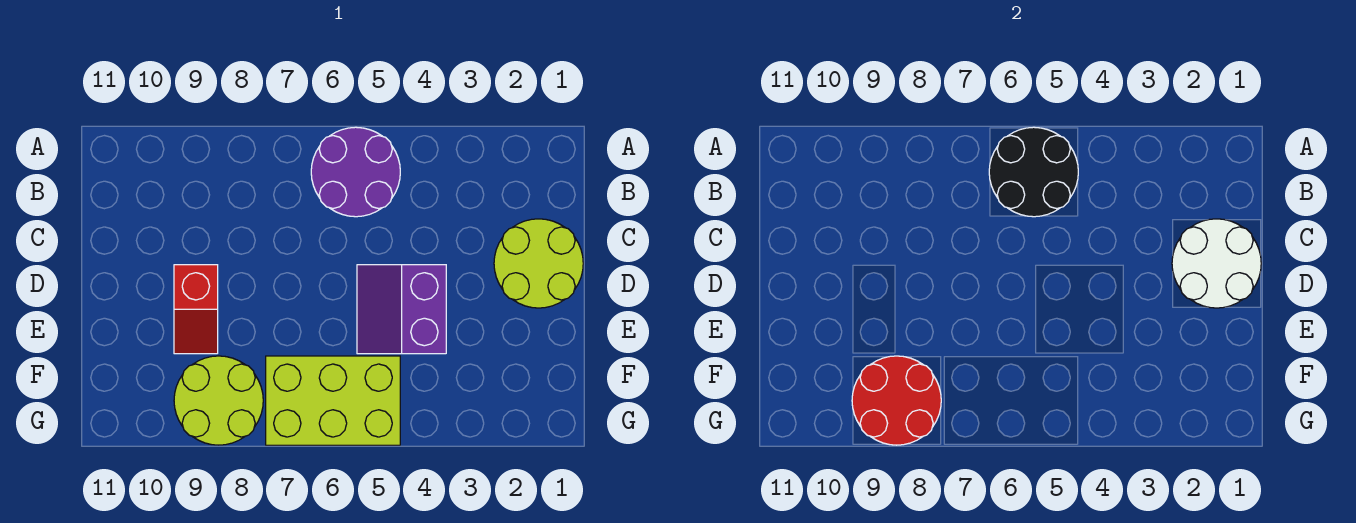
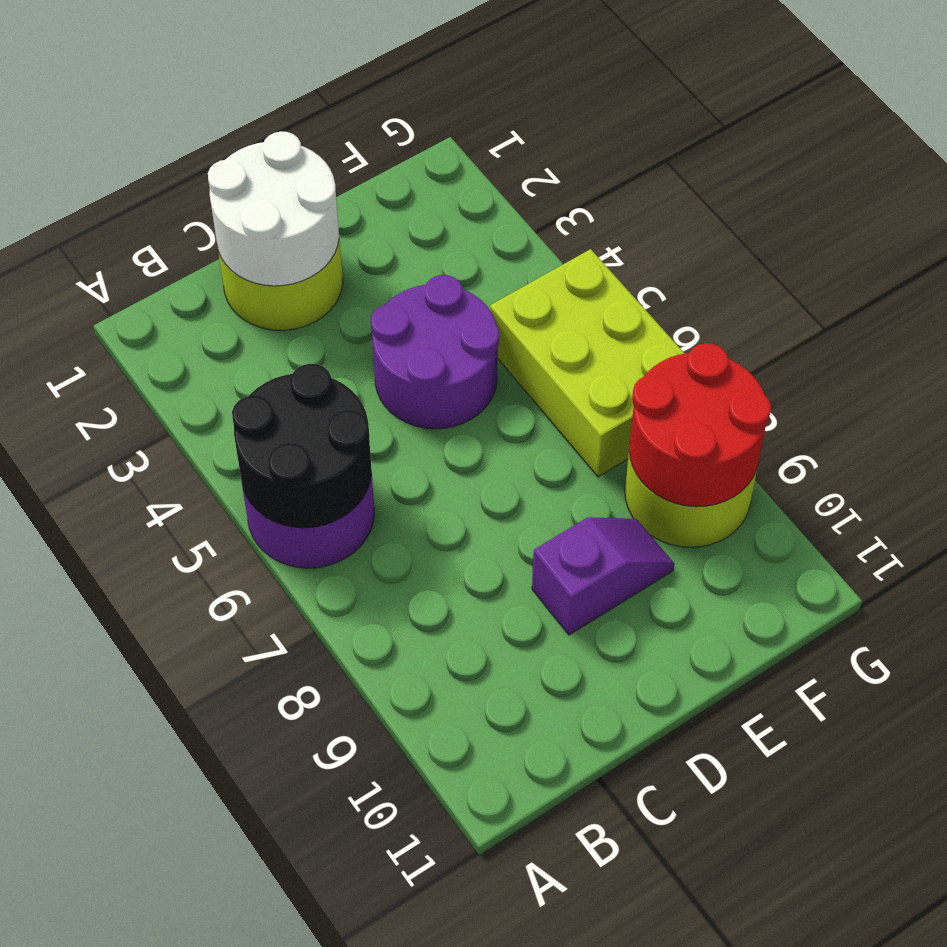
purple slope D4:E5 level 1 top 4 -> purple round brick D4:E5 level 1
red slope D9:E9 level 1 top D -> purple slope D9:E9 level 1 top D

